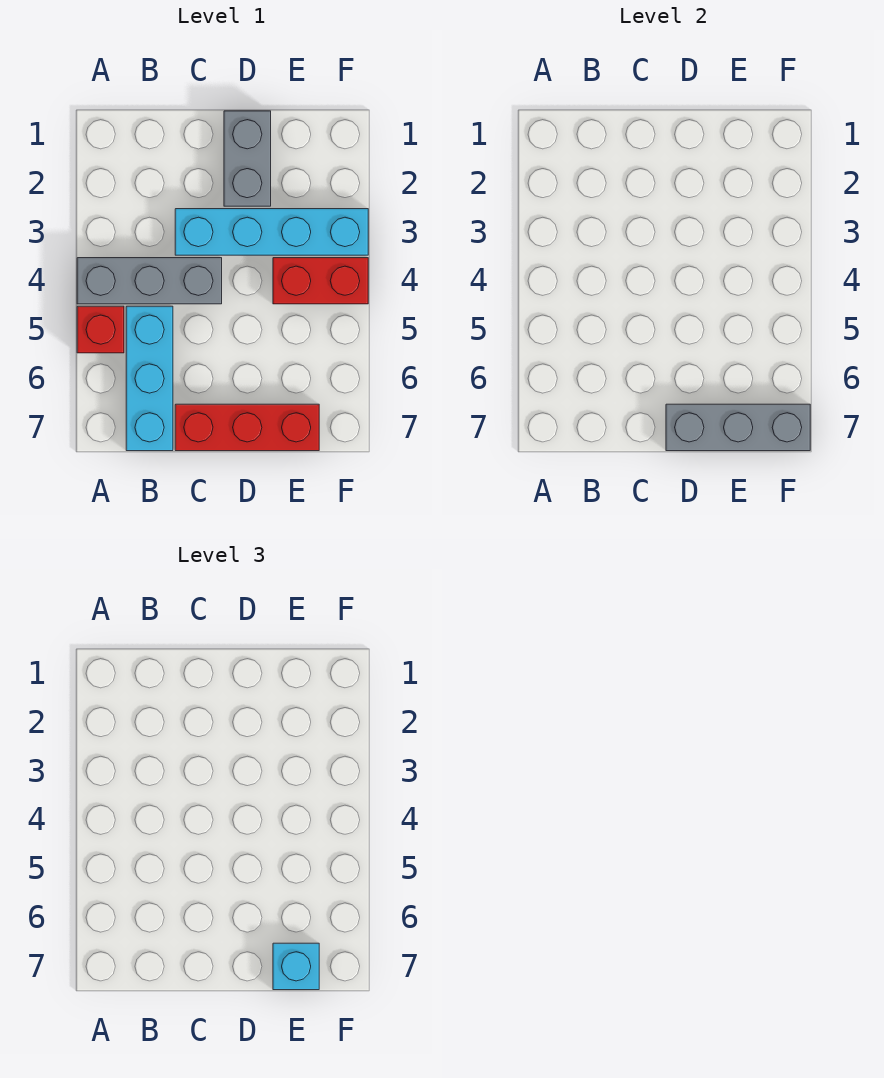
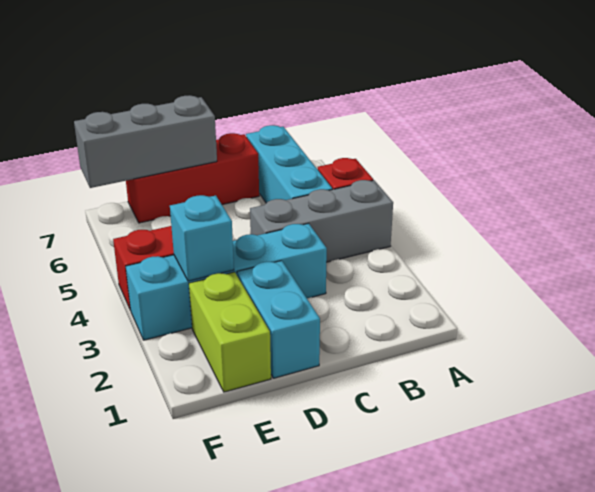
grey brick D1:D2 level 1 -> cyan brick D1:D2 level 1
none -> lime brick E1:E2 level 1
cyan brick E7 level 3 -> cyan brick E3 level 2

